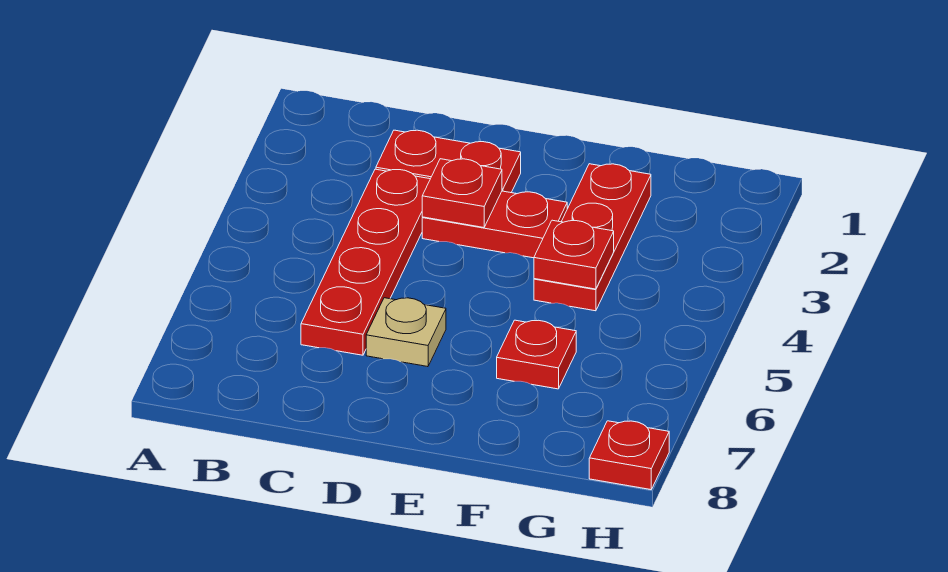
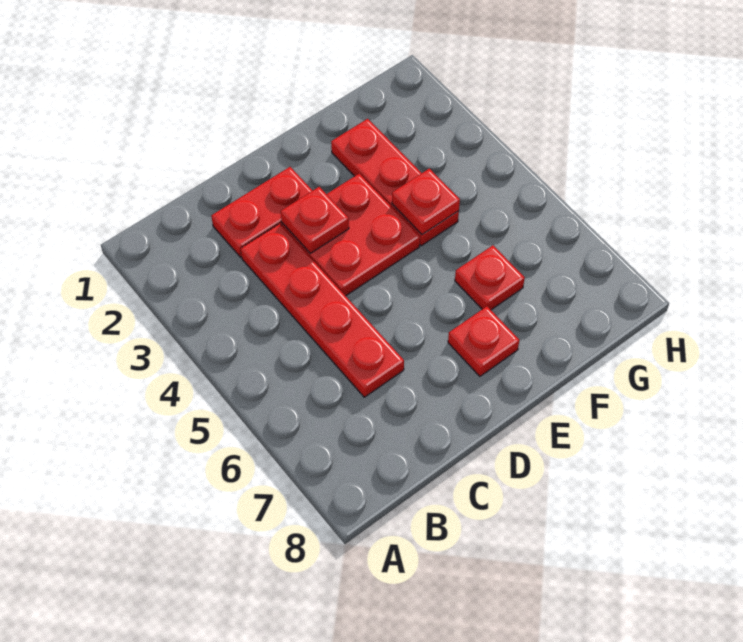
red plate D3:E3 level 1 -> red plate D3:E4 level 1
tan plate D6 level 1 -> none
red plate H8 level 1 -> red plate E7 level 1

